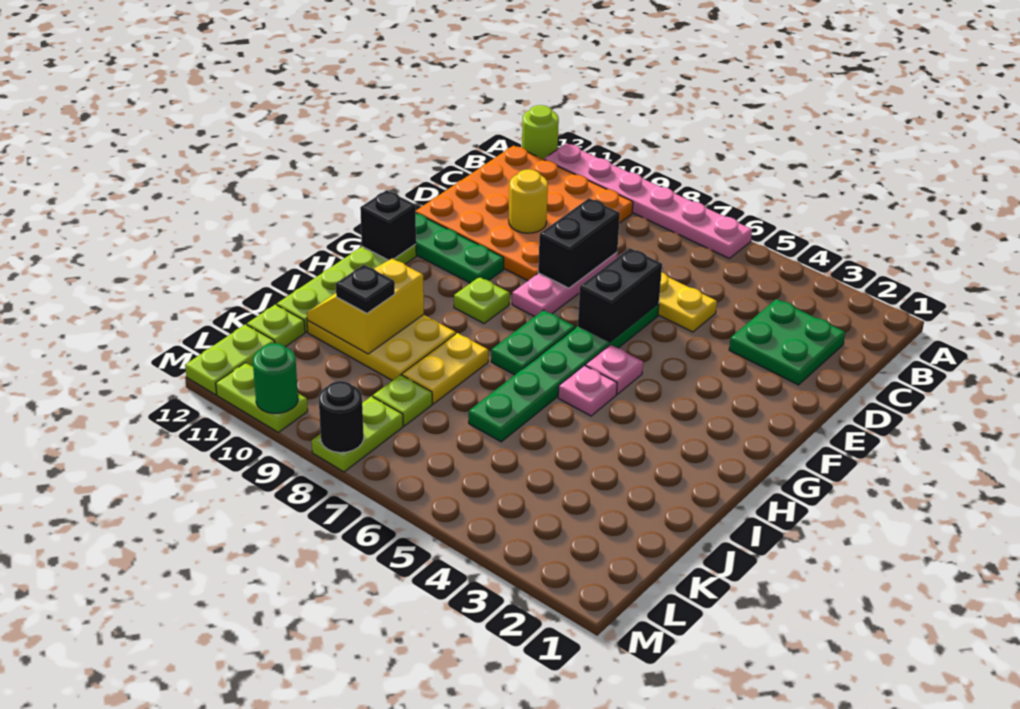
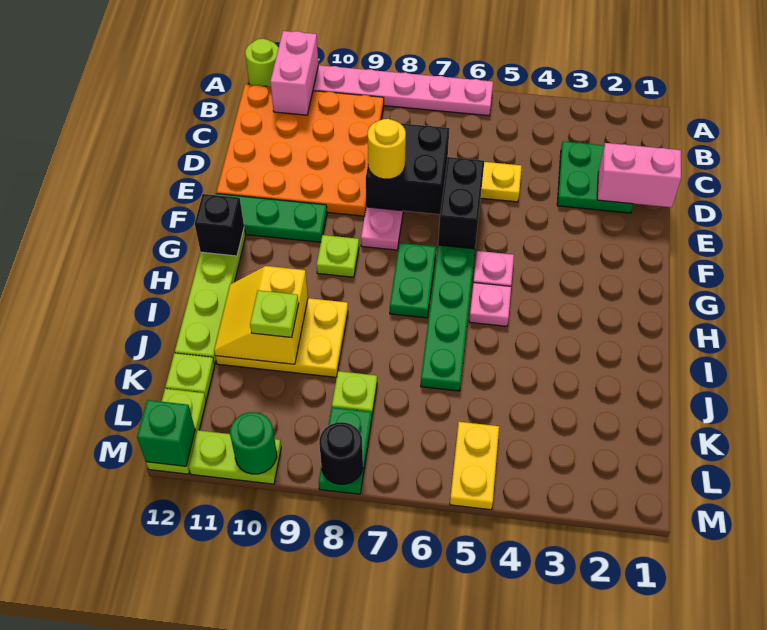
none -> pink brick A11:B11 level 2
none -> pink brick D1:D2 level 2
black brick D8:E8 level 2 -> black brick D7:E8 level 2
yellow round brick D10 level 2 -> yellow round brick E8 level 3
yellow plate I8:J8 level 1 -> yellow plate L5:M5 level 1
black plate J10 level 3 -> lime plate J10 level 3
lime plate L8:M8 level 1 -> green plate L8:M8 level 1
none -> green brick M12 level 2

